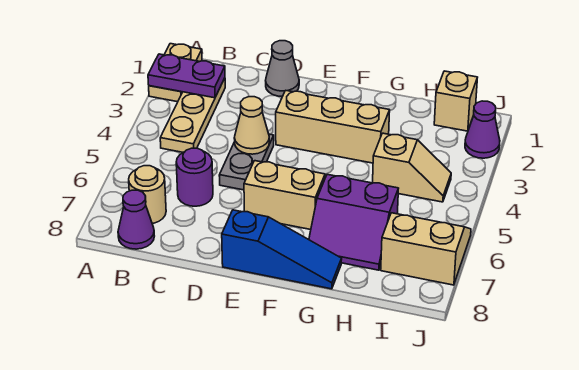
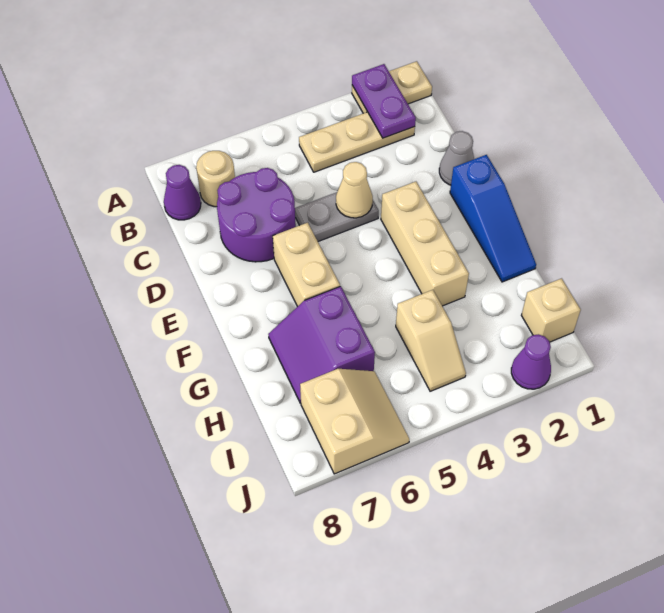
purple round brick C6 level 1 -> purple round brick C6:D7 level 1
blue slope E8:G8 level 1 top E -> blue slope E1:G1 level 1 top E

